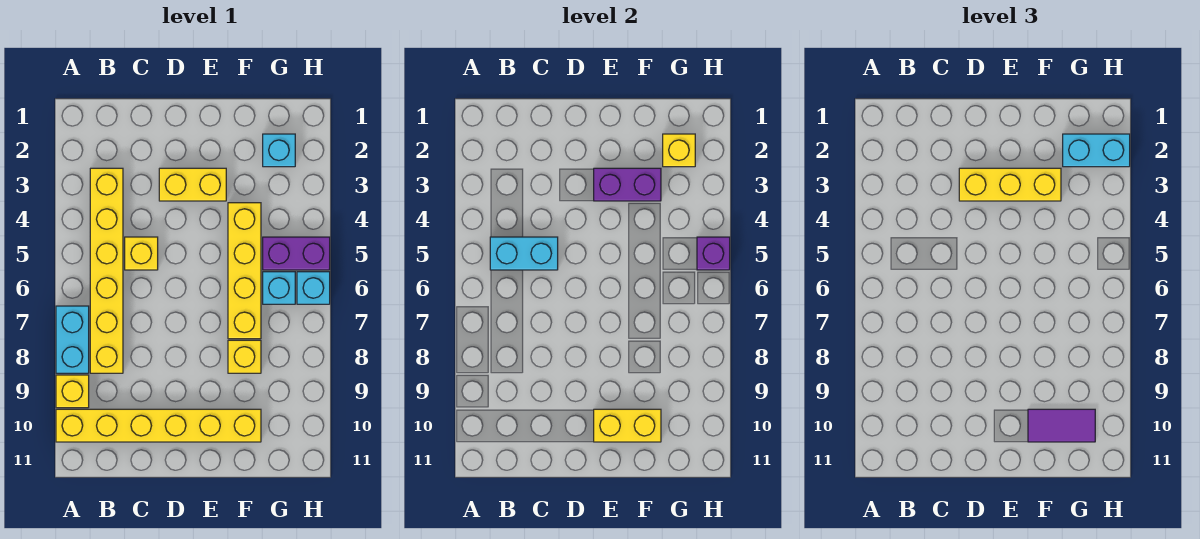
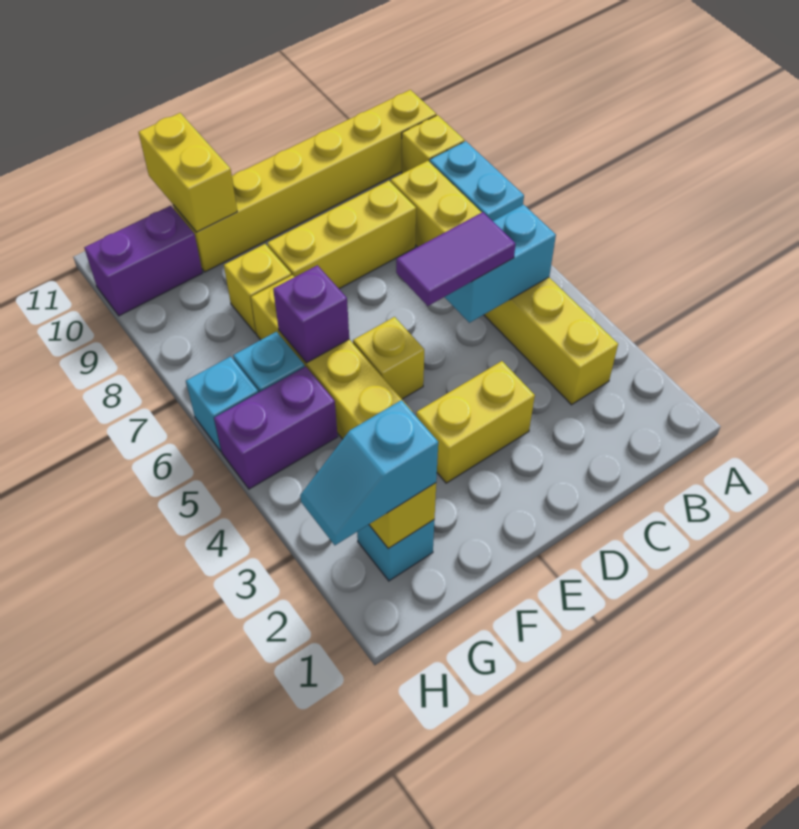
yellow brick C5 level 1 -> yellow brick E5 level 1
yellow brick D3:F3 level 3 -> yellow brick C8:E8 level 1
purple brick E3:F3 level 2 -> purple brick G10:H10 level 1
yellow brick E10:F10 level 2 -> yellow brick F10:F11 level 2
purple tile F10:G10 level 3 -> purple tile C5:D5 level 3
cyan brick G2:H2 level 3 -> cyan slope G2:H2 level 3 top G
purple brick H5 level 2 -> purple brick F6 level 2

